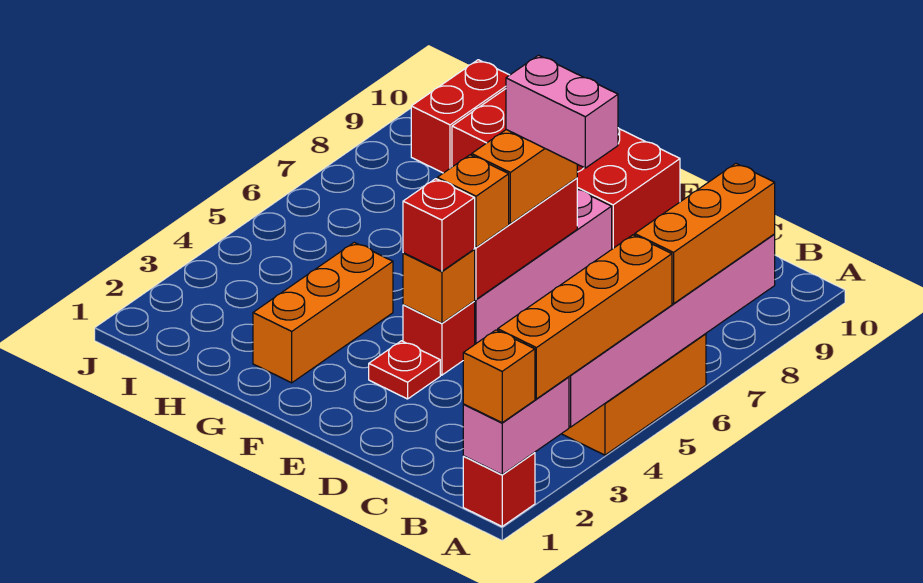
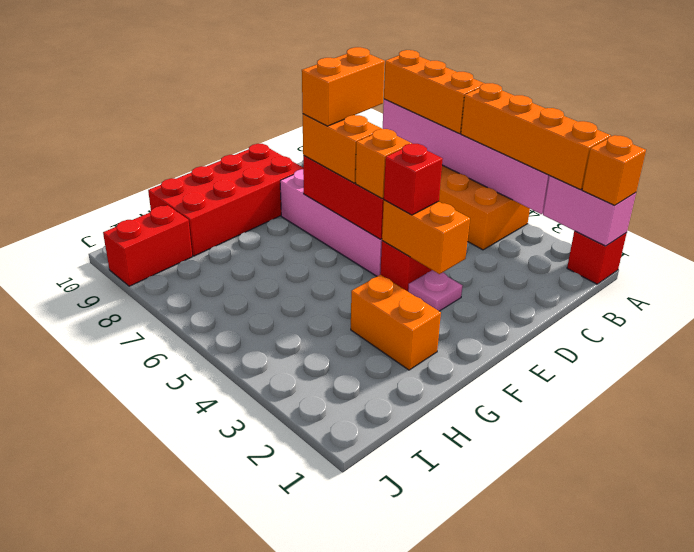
pink brick D7:E7 level 4 -> orange brick D7:E7 level 4
red plate E3 level 1 -> pink plate E3 level 1
orange brick E4 level 2 -> orange brick E3:E4 level 2
orange brick G2:G4 level 1 -> orange brick G2:G3 level 1
red brick I9:I10 level 1 -> red brick I9:J9 level 1

